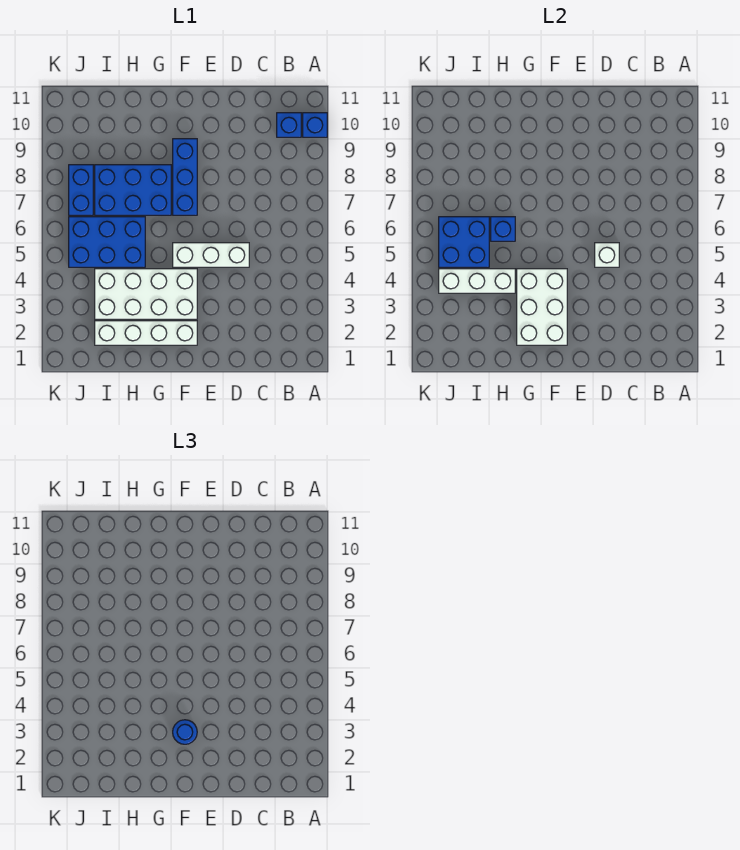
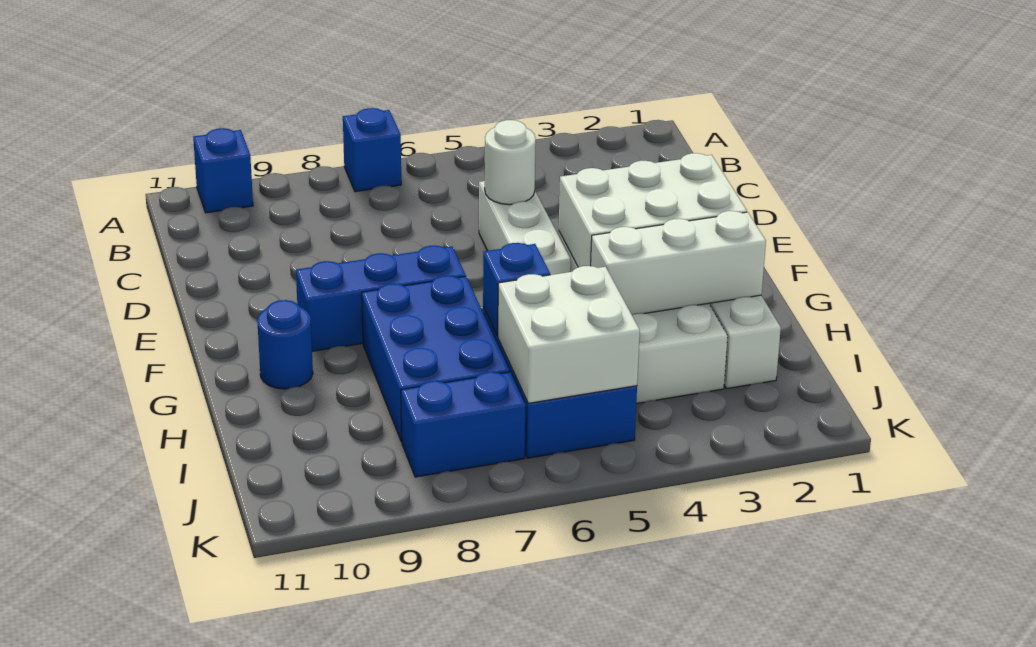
blue brick B10 level 1 -> blue brick A7 level 1
white brick D5 level 2 -> white round brick D5 level 2
blue round brick F3 level 3 -> blue round brick G10 level 1
white brick H4:J4 level 2 -> white brick H2:H4 level 2
blue brick I5:J6 level 2 -> white brick I5:J6 level 2

